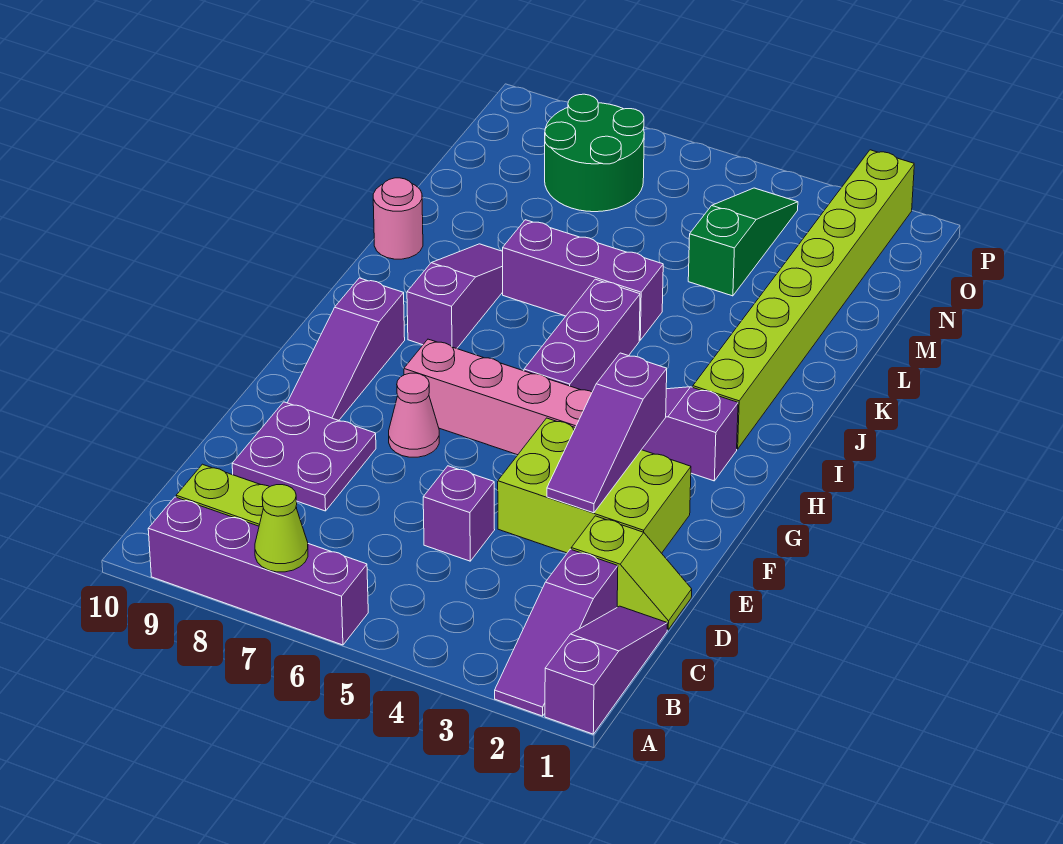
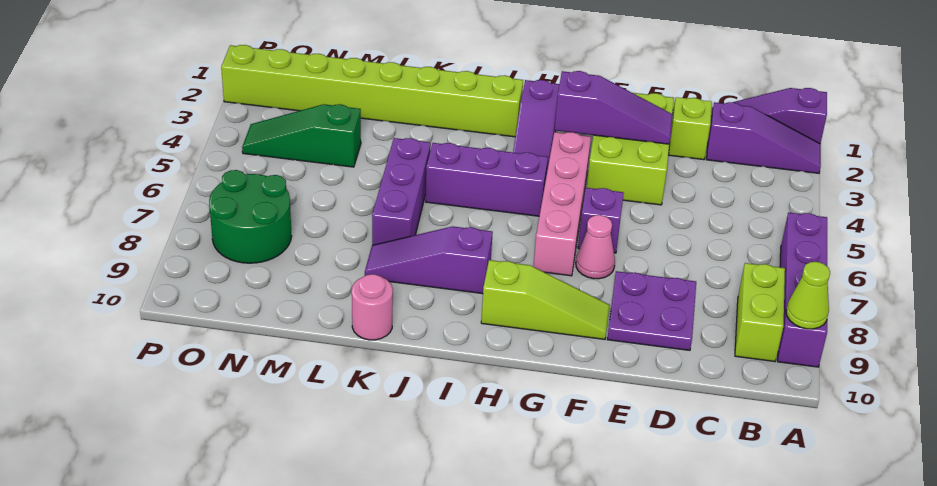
lime cone A7 level 2 -> lime cone A9 level 2
purple brick D5 level 1 -> purple brick F6 level 1
purple slope F9:H9 level 1 top H -> lime slope F9:H9 level 1 top H

